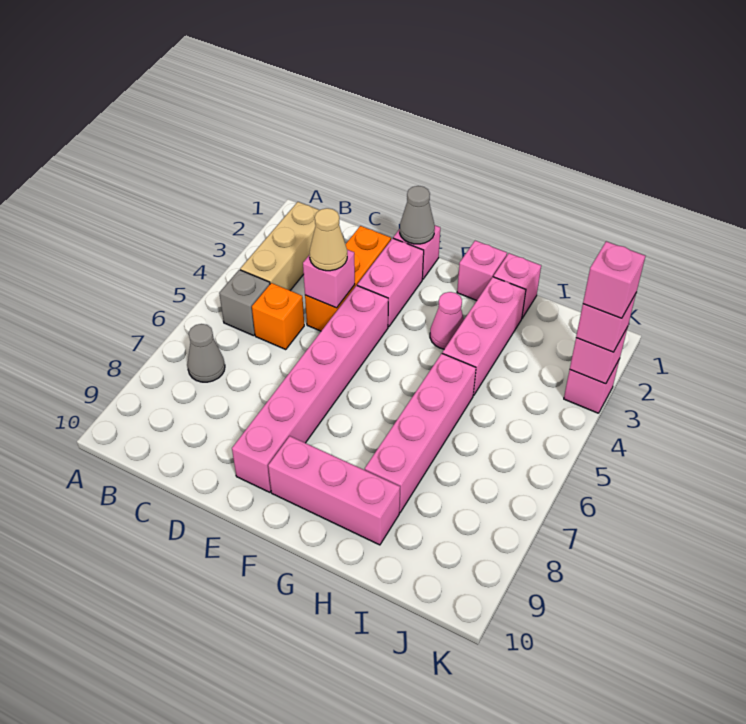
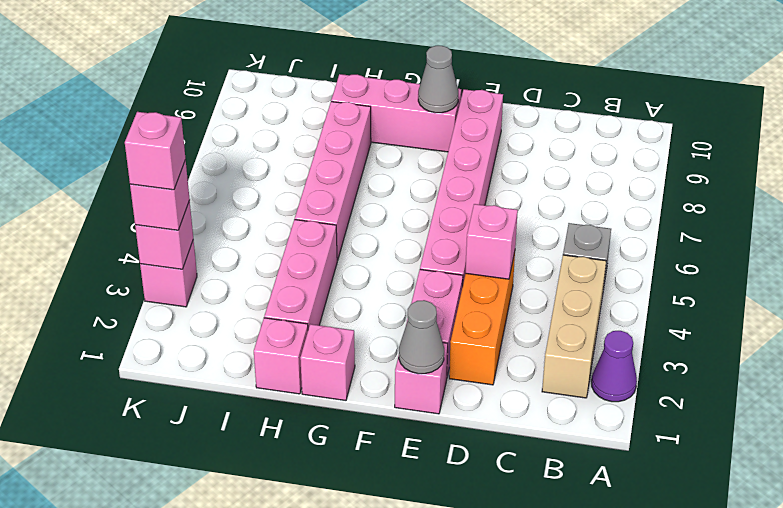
none -> purple cone A2 level 1
grey cone B7 level 1 -> grey cone F9 level 2
orange brick C5 level 1 -> none
tan cone D4 level 3 -> none
pink cone G3 level 1 -> none

